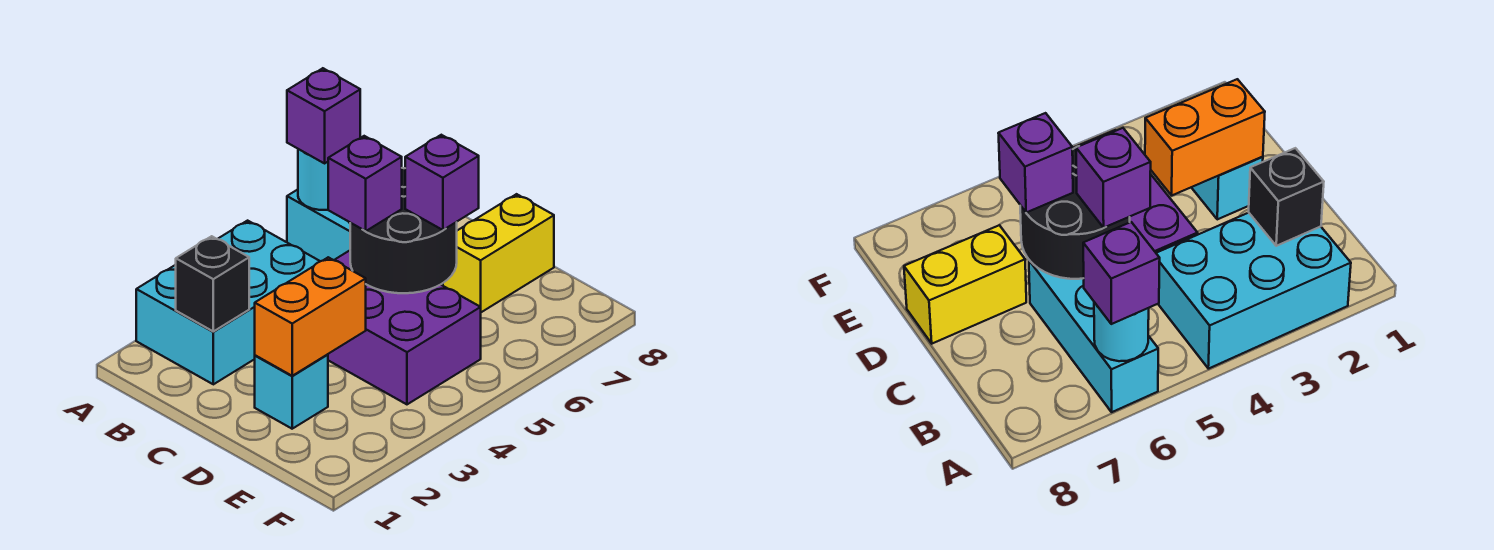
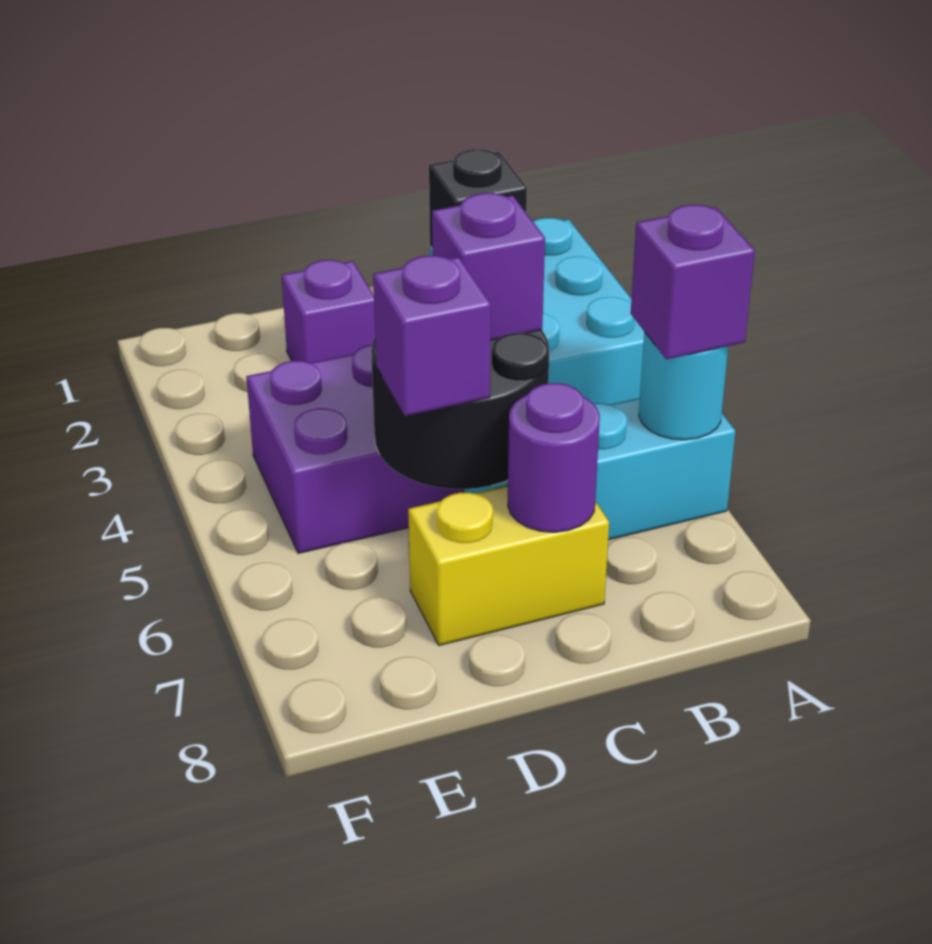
none -> purple round brick C7 level 2
cyan brick D2 level 1 -> purple brick D2 level 1
orange brick D2:D3 level 2 -> none
yellow brick D7:D8 level 1 -> yellow brick C7:D7 level 1

